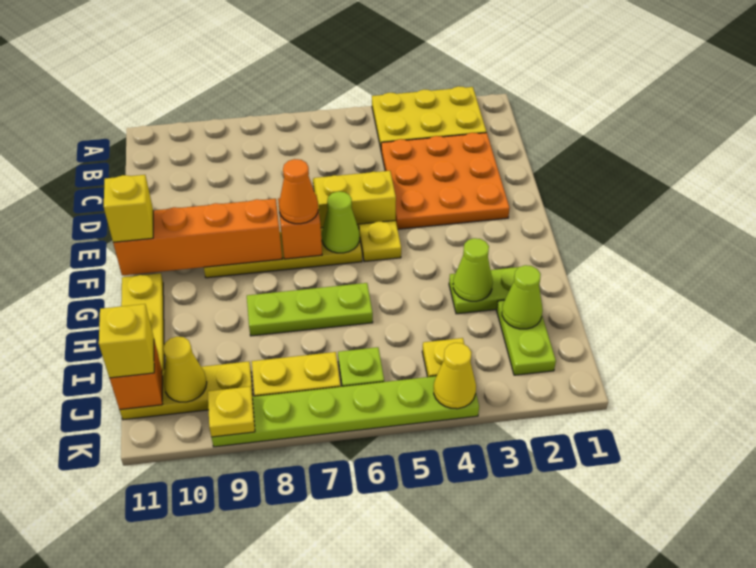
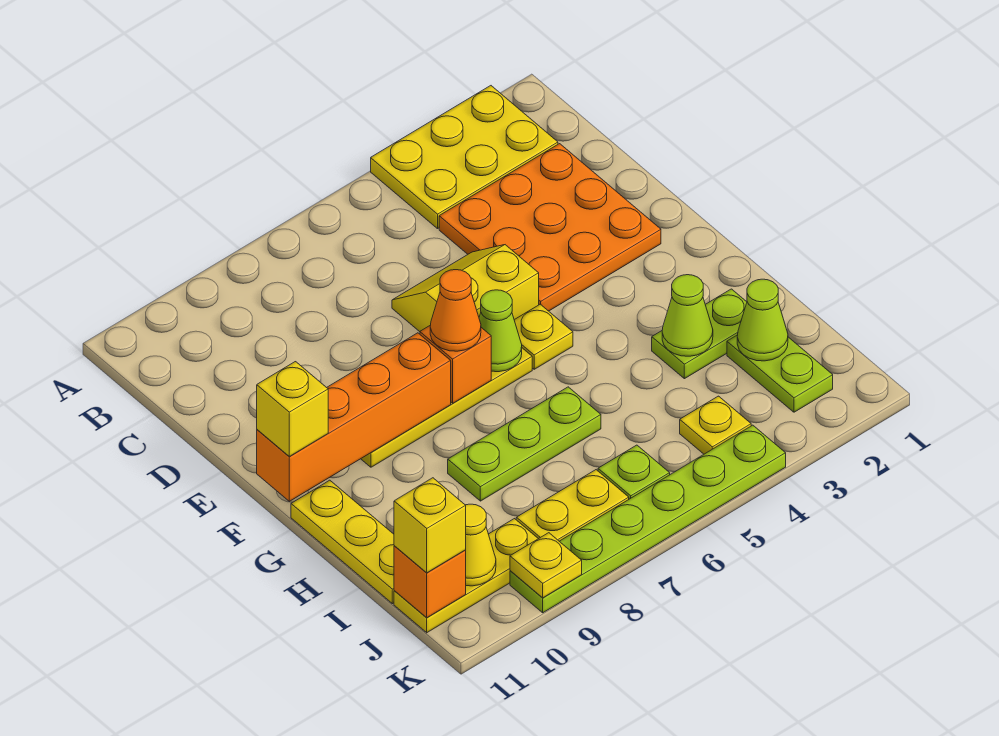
yellow cone K4 level 2 -> none

